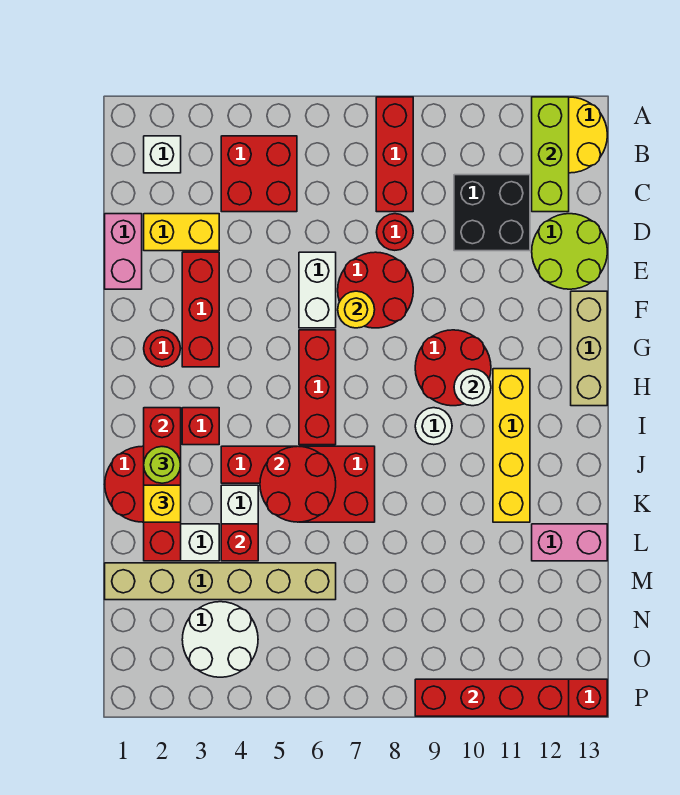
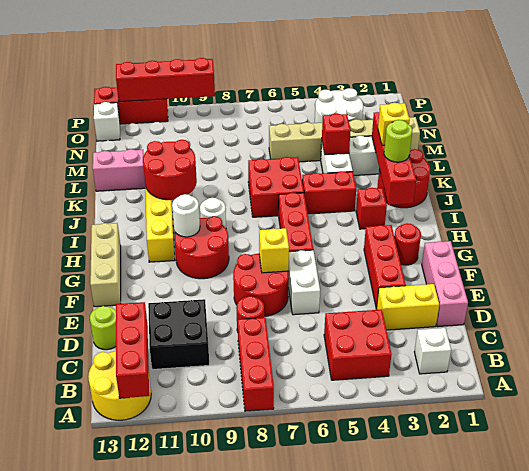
lime brick A12:C12 level 2 -> red brick A12:C12 level 2
pink brick D1:E1 level 1 -> pink brick D1:F1 level 1
lime round brick D12:E13 level 1 -> lime round brick D13 level 1
yellow round brick F7 level 2 -> yellow brick F7 level 2
red round brick J5:K6 level 2 -> red round brick J10:K11 level 2
none -> white brick O13 level 1

